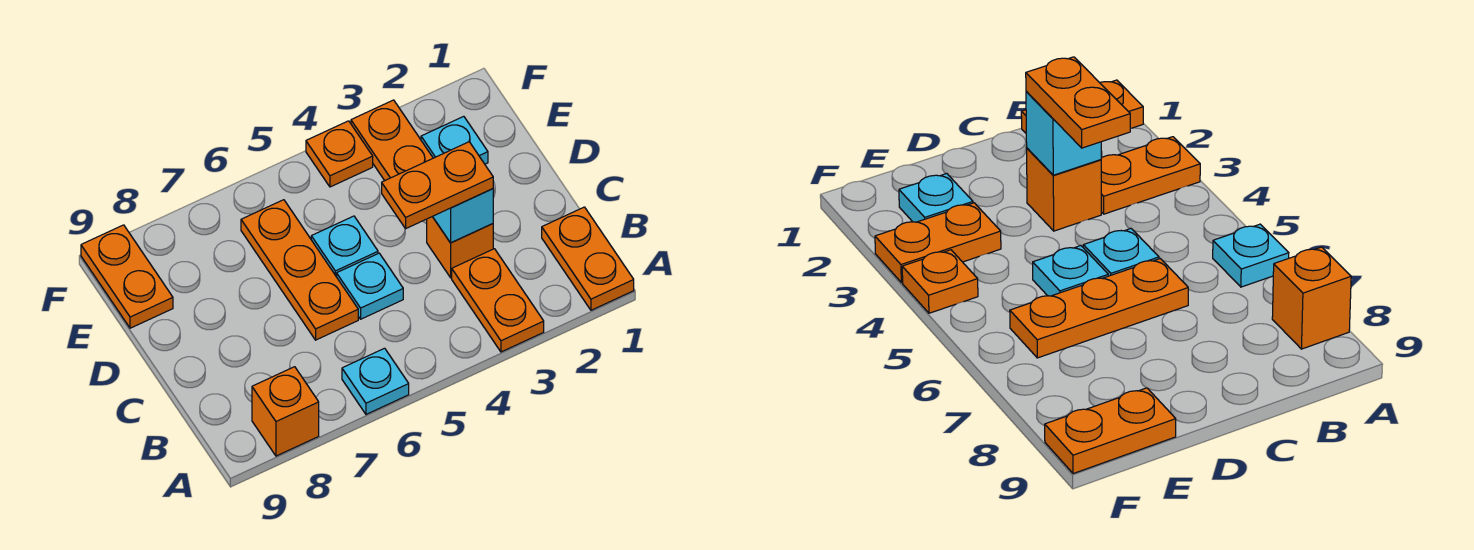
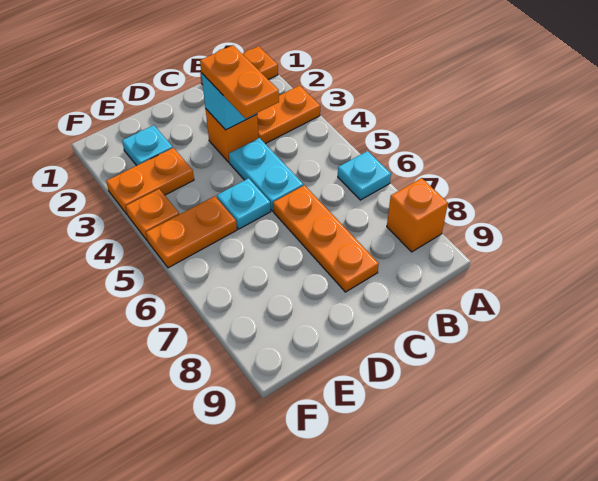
cyan plate C5 level 1 -> cyan plate C4:C5 level 1
orange plate C6:E6 level 1 -> orange plate C6:C8 level 1
orange plate E9:F9 level 1 -> orange plate E5:F5 level 1

